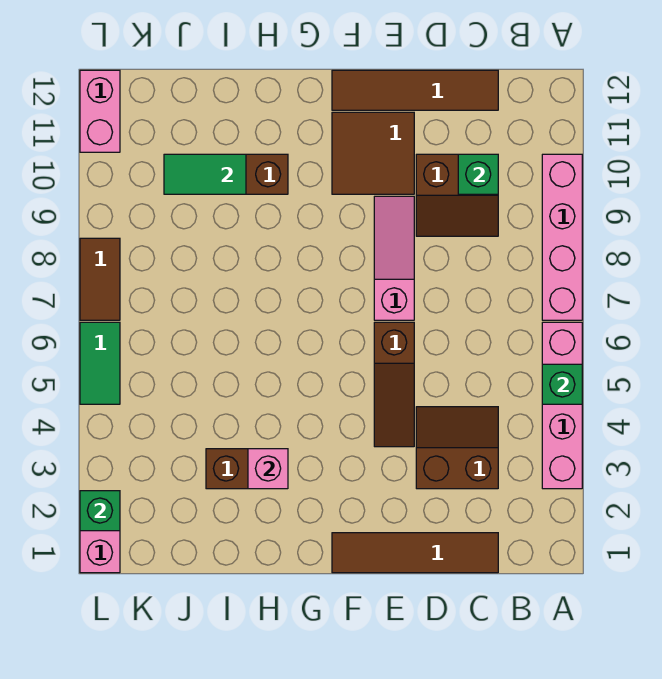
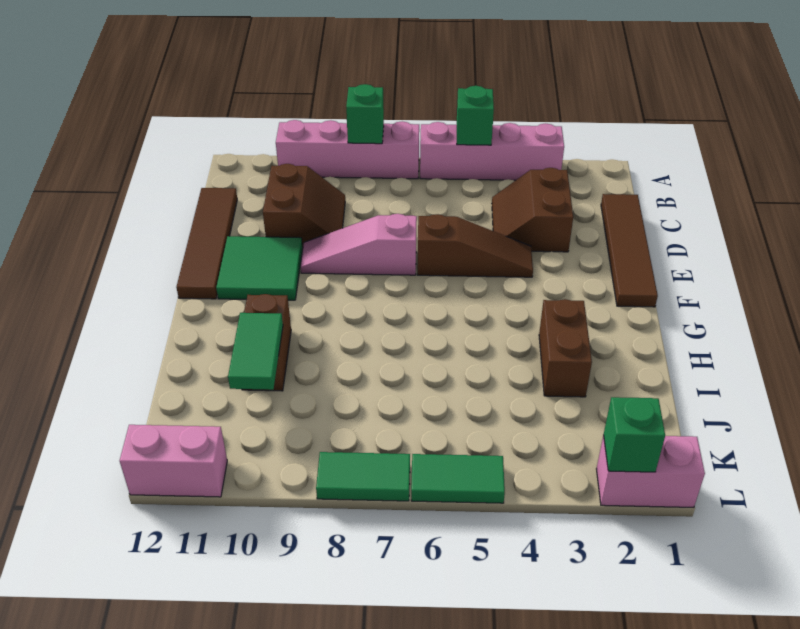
green brick C10 level 2 -> green brick A8 level 2
brown tile E10:F11 level 1 -> green tile E10:F11 level 1
pink brick H3 level 2 -> none
brown tile L7:L8 level 1 -> green tile L7:L8 level 1

